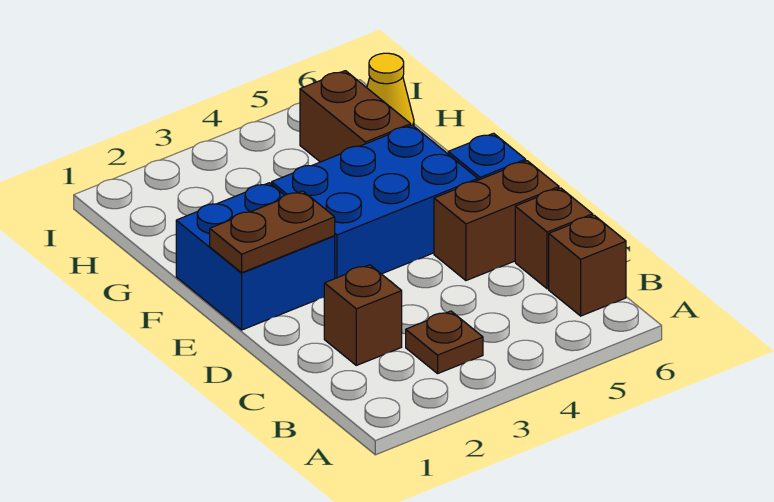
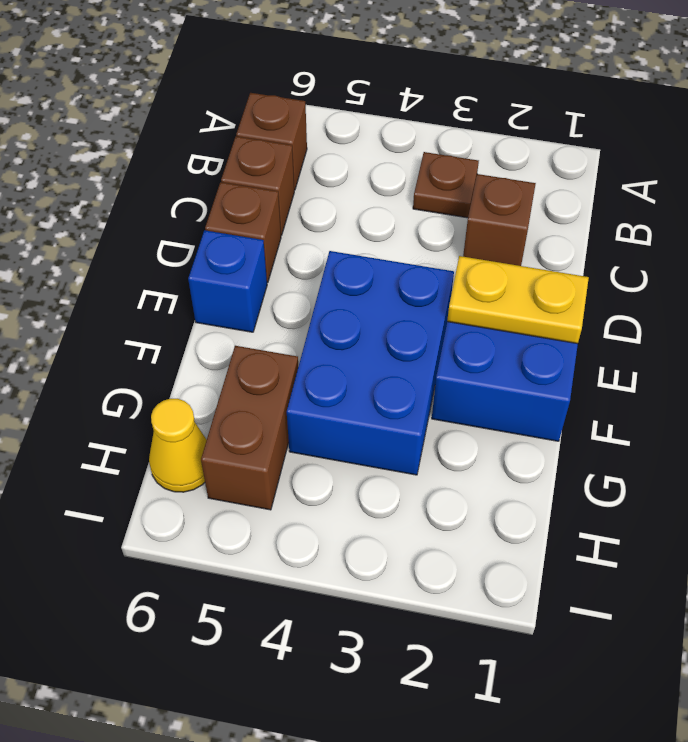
brown brick D5:D6 level 1 -> brown brick D6 level 1
brown plate E1:E2 level 2 -> yellow plate E1:E2 level 2
blue brick E3:F5 level 1 -> blue brick E3:G4 level 1

